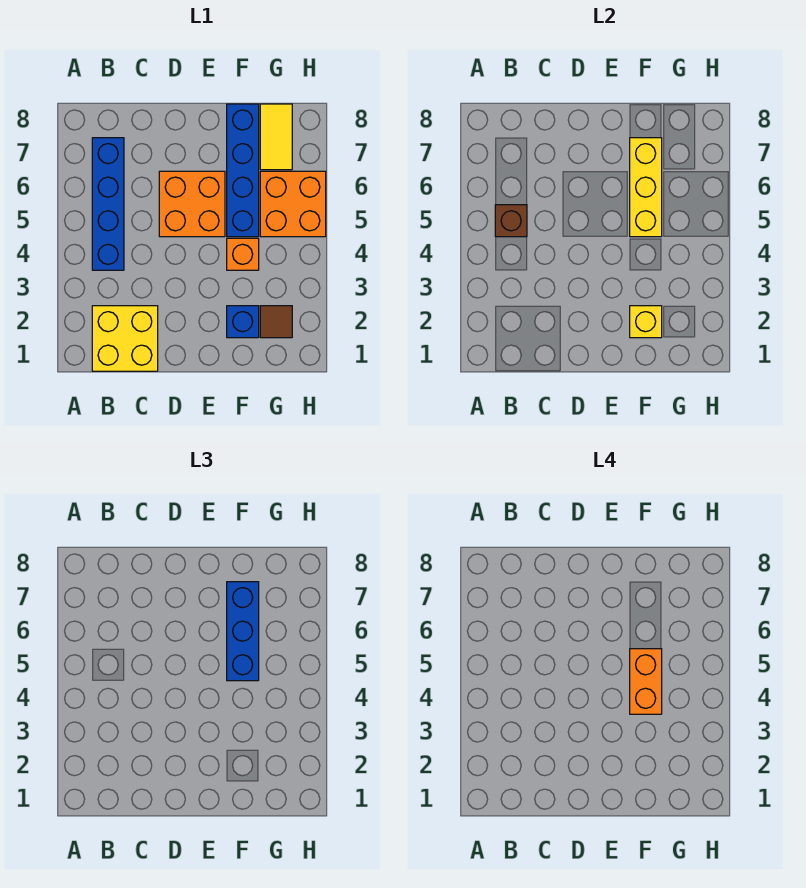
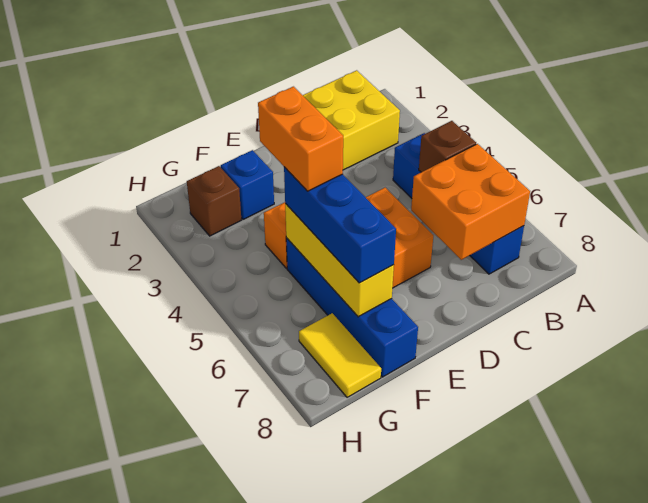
yellow brick F2 level 2 -> none
brown tile G2 level 1 -> brown brick G2 level 1
orange brick G5:H6 level 1 -> orange brick B6:C7 level 2

